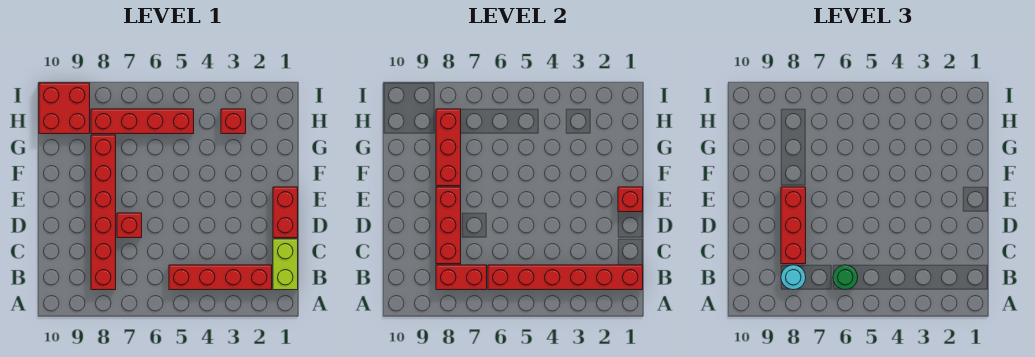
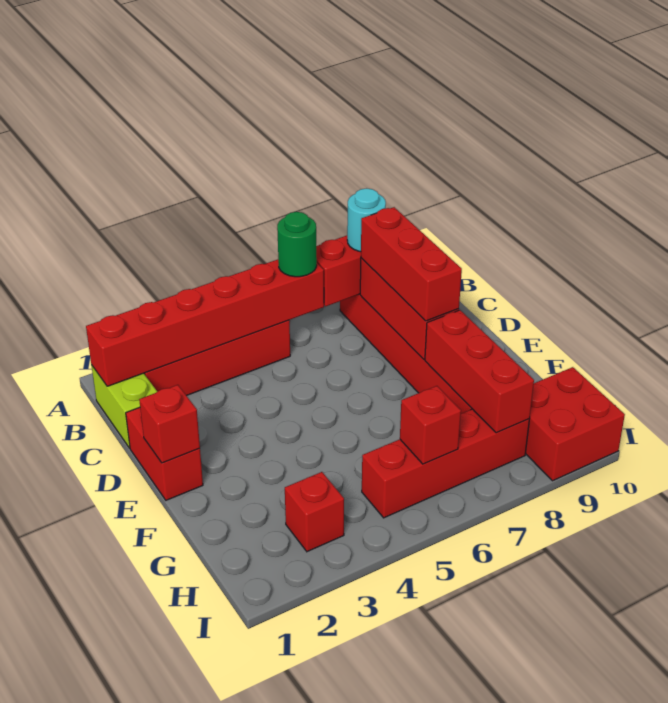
red brick D7 level 1 -> red brick H6 level 2

